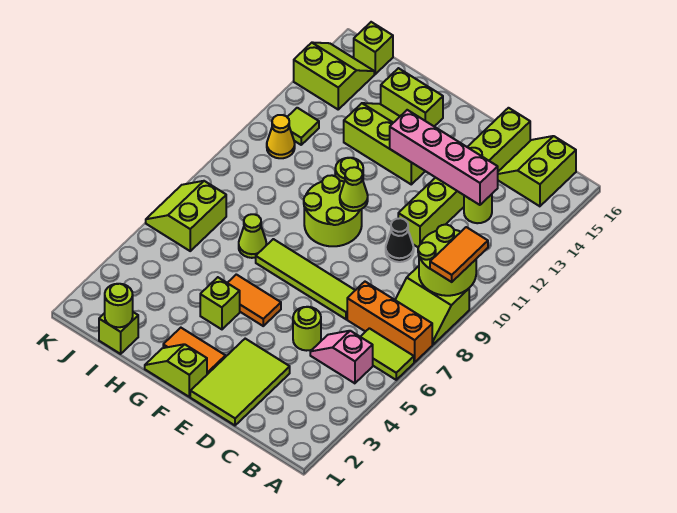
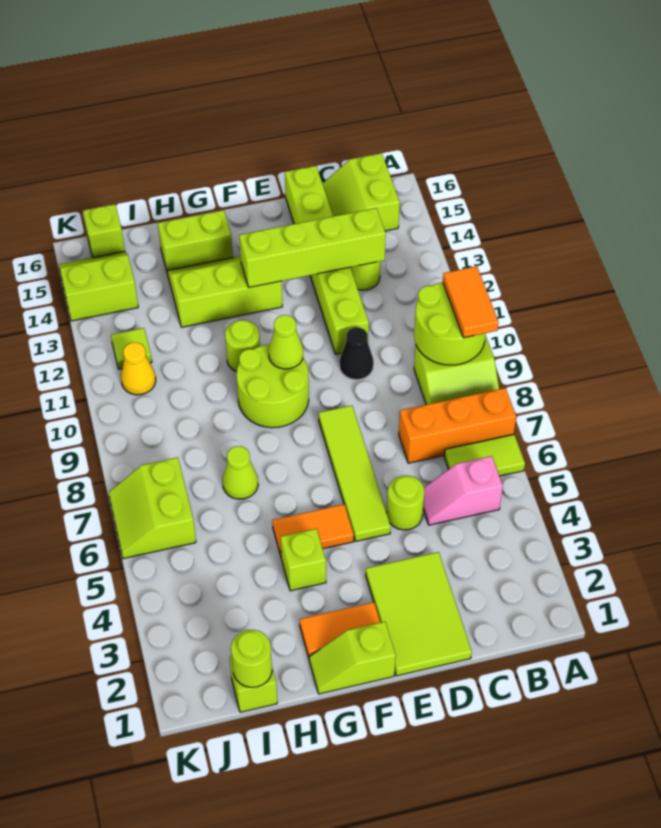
pink brick C13:F13 level 2 -> lime brick C13:F13 level 2
lime tile D7:G7 level 1 -> lime tile E5:E8 level 1

